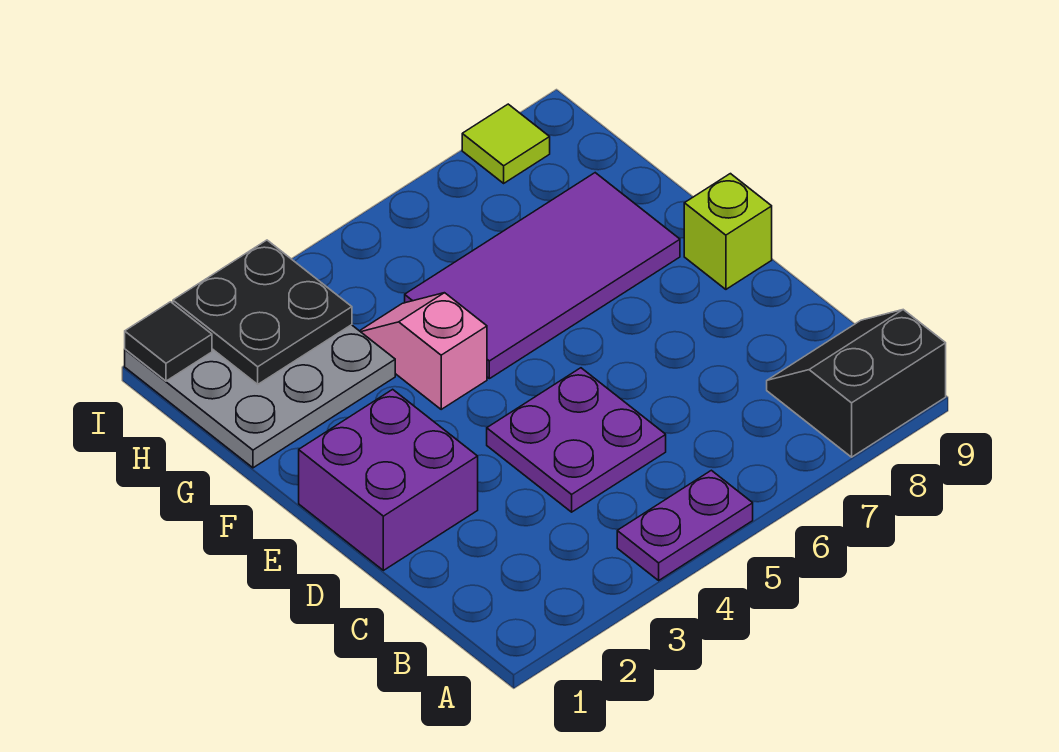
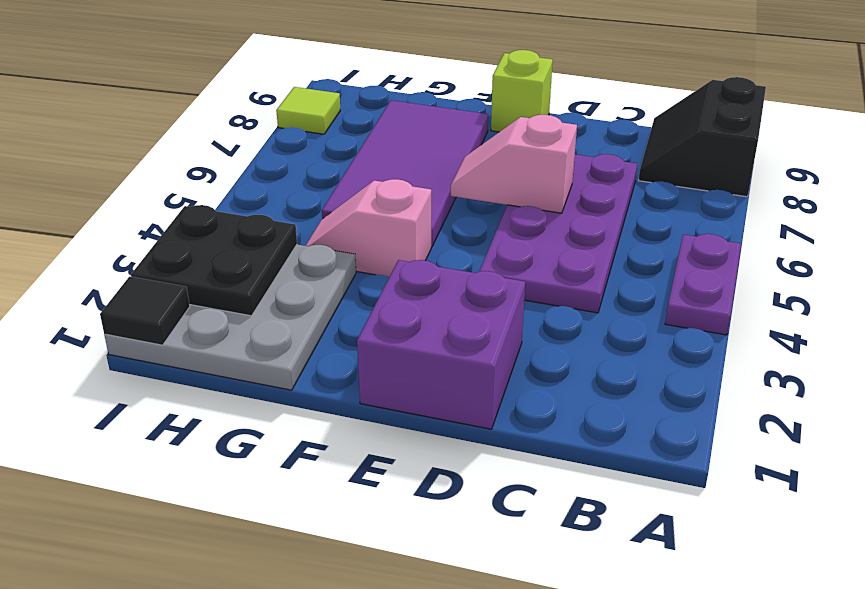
purple plate C4:D5 level 1 -> purple plate C4:D7 level 1
none -> pink slope D6:E6 level 2 top D

